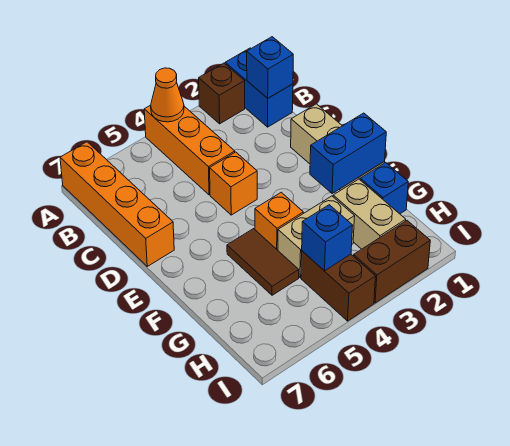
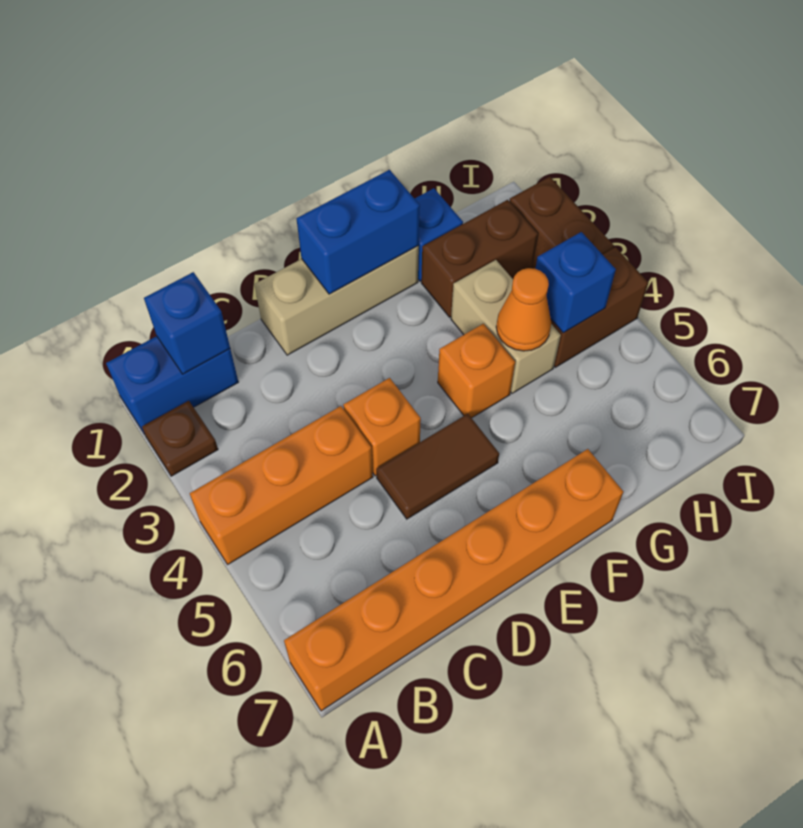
brown brick A2 level 1 -> brown plate A2 level 1
orange cone A4 level 2 -> orange cone G4 level 2
orange brick A7:D7 level 1 -> orange brick A7:F7 level 1
blue brick F1:F2 level 2 -> blue brick E1:F1 level 2
brown tile F5:G5 level 1 -> brown tile D5:E5 level 1
tan brick G2:H2 level 1 -> brown brick G2:H2 level 1

